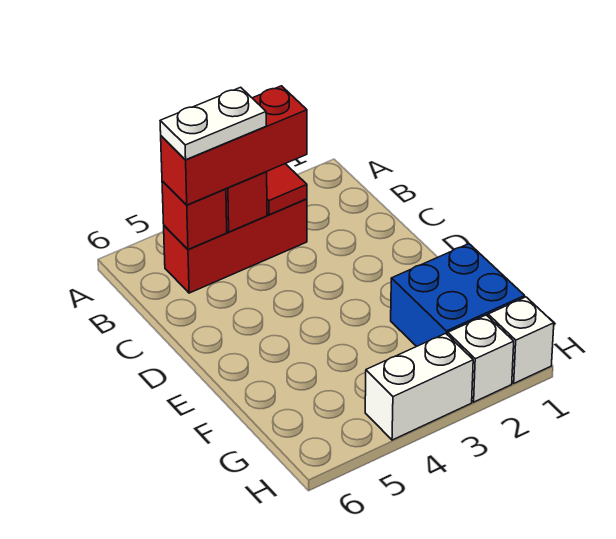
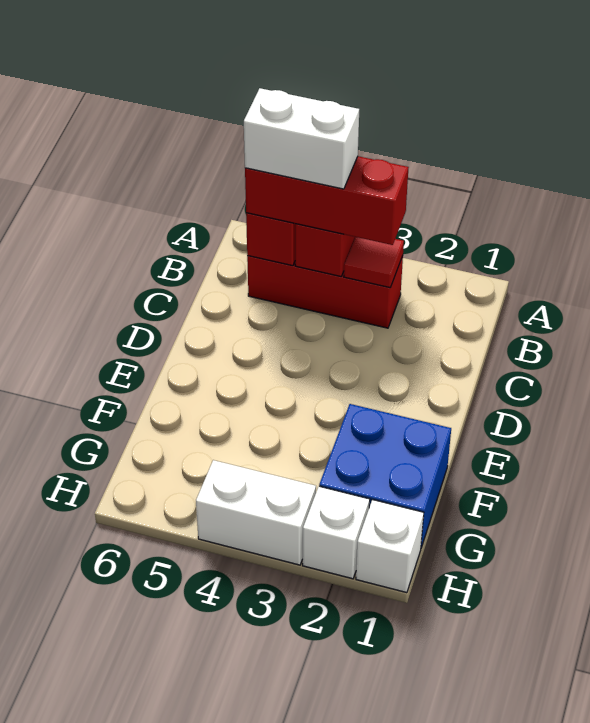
white plate B4:B5 level 4 -> white brick B4:B5 level 4

